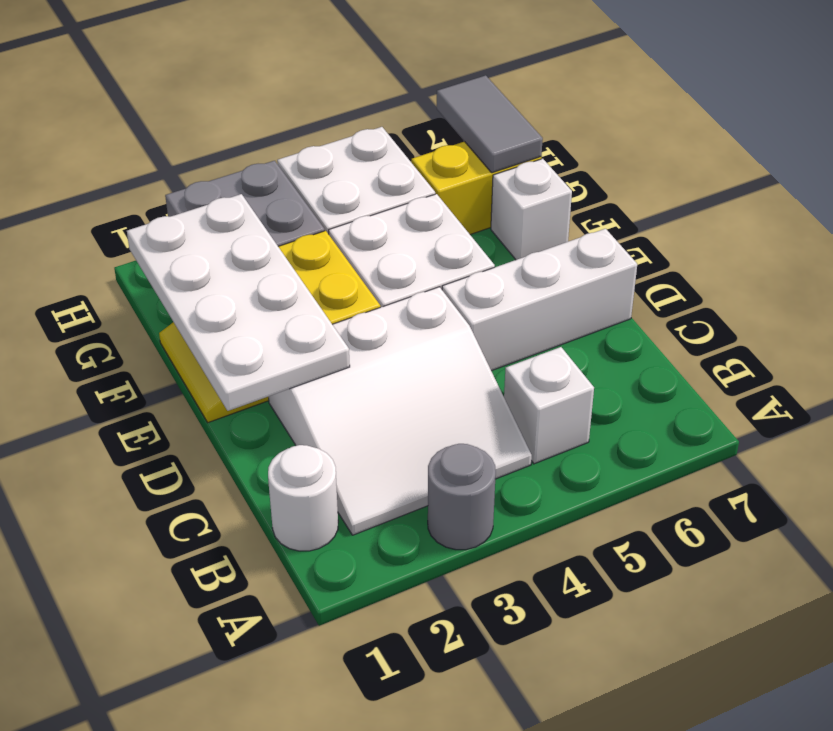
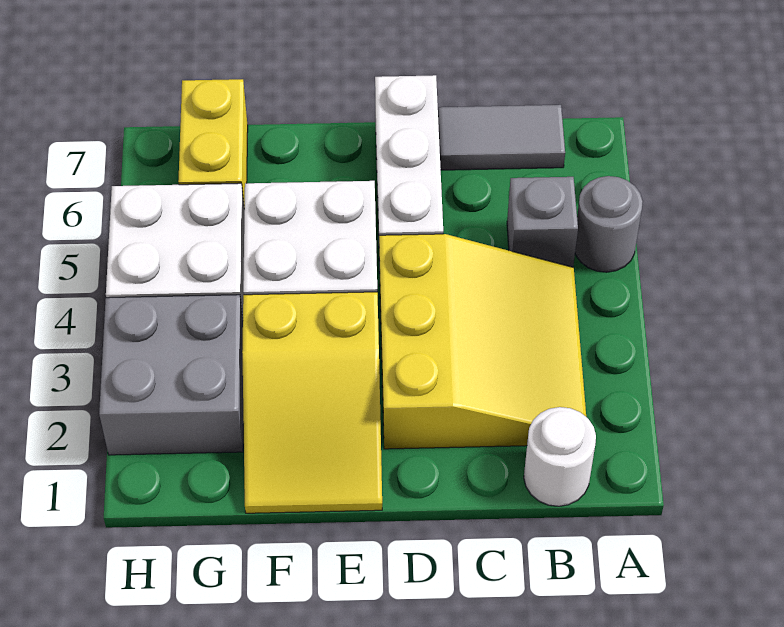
grey round brick A3 level 1 -> grey round brick A5 level 1
white slope B2:D4 level 1 top D -> yellow slope B2:D4 level 1 top D
white brick B5 level 1 -> grey brick B5 level 1
white plate D1:G2 level 2 -> none
white brick F7 level 1 -> none
grey tile G7:H7 level 2 -> grey tile B7:C7 level 1

